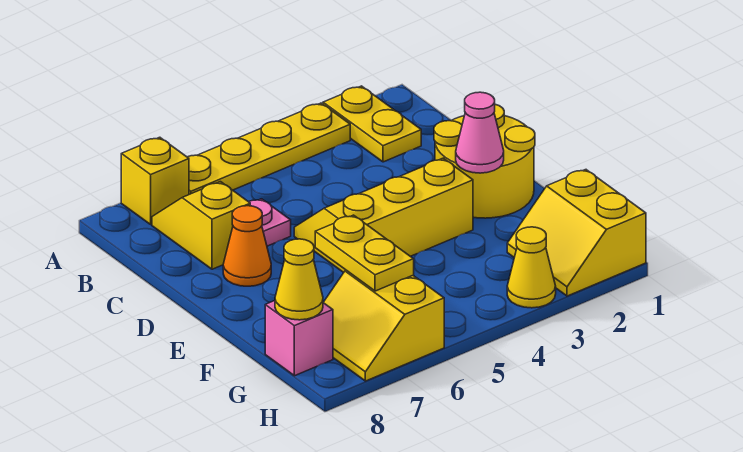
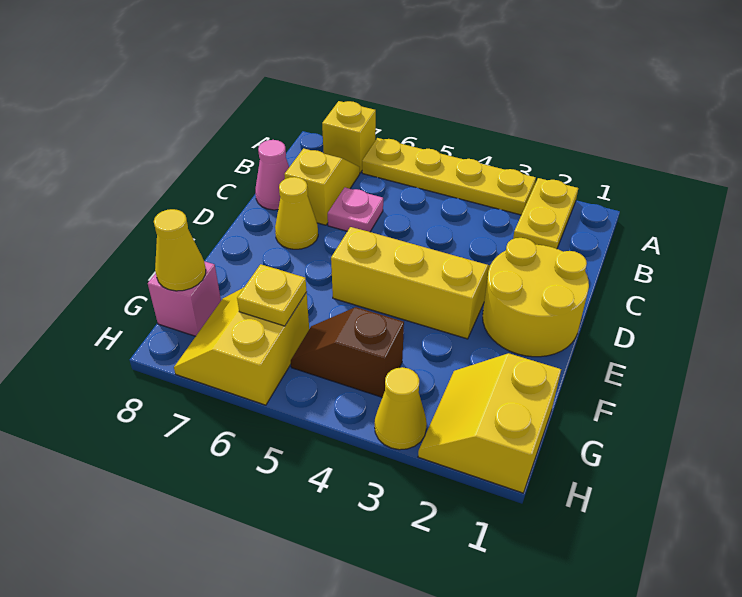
orange cone D7 level 1 -> yellow cone D7 level 1
pink cone E2 level 2 -> pink cone C8 level 1
yellow plate F6:G6 level 2 -> yellow plate G6 level 2
none -> brown slope G4:G5 level 1 top 4

